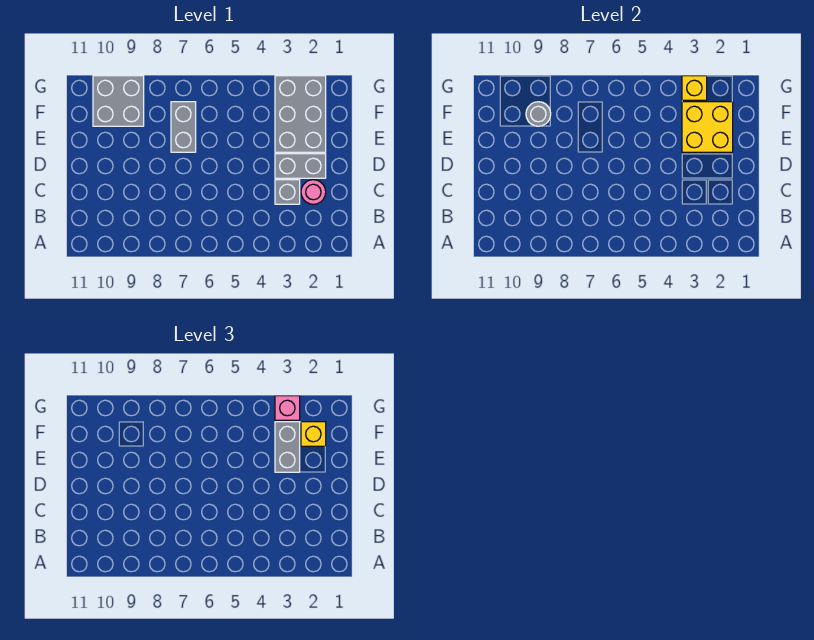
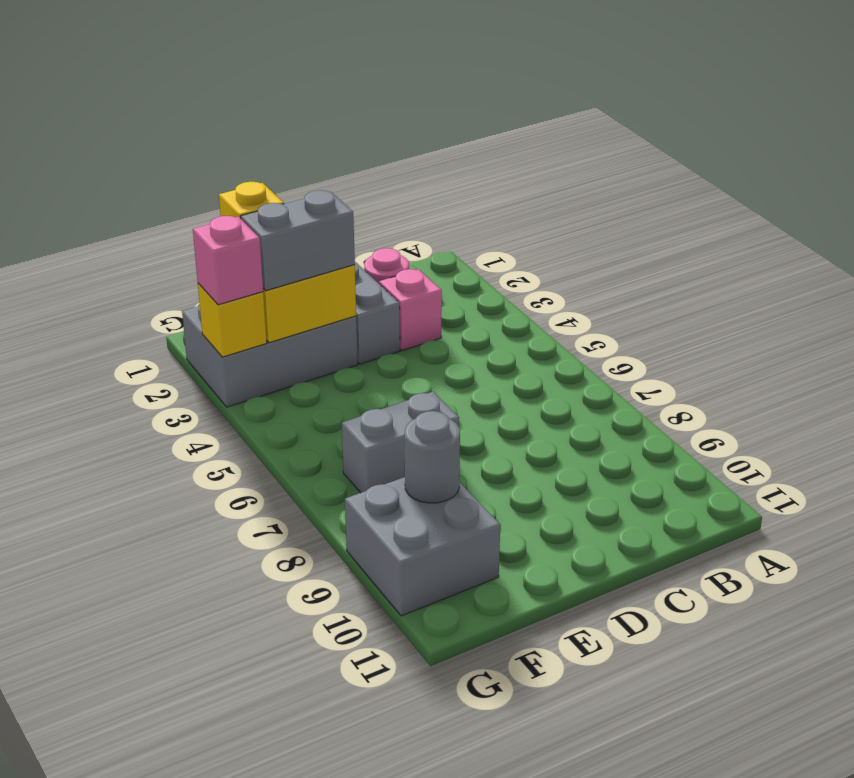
grey brick C3 level 1 -> pink brick C3 level 1

